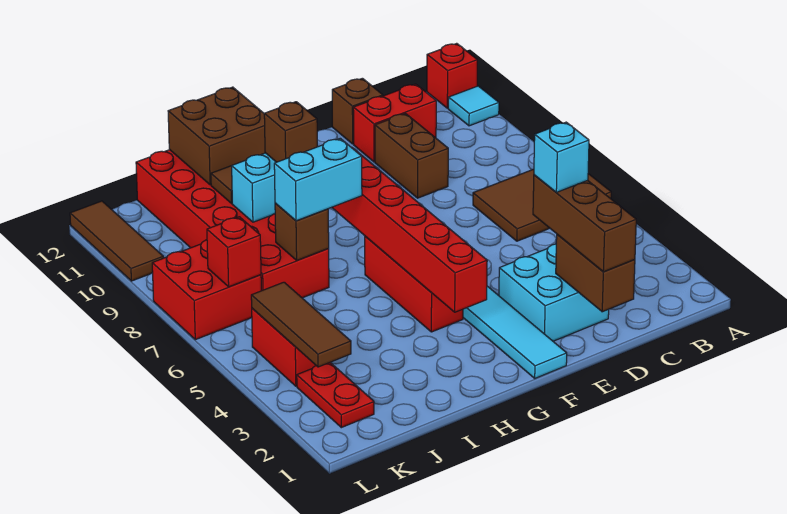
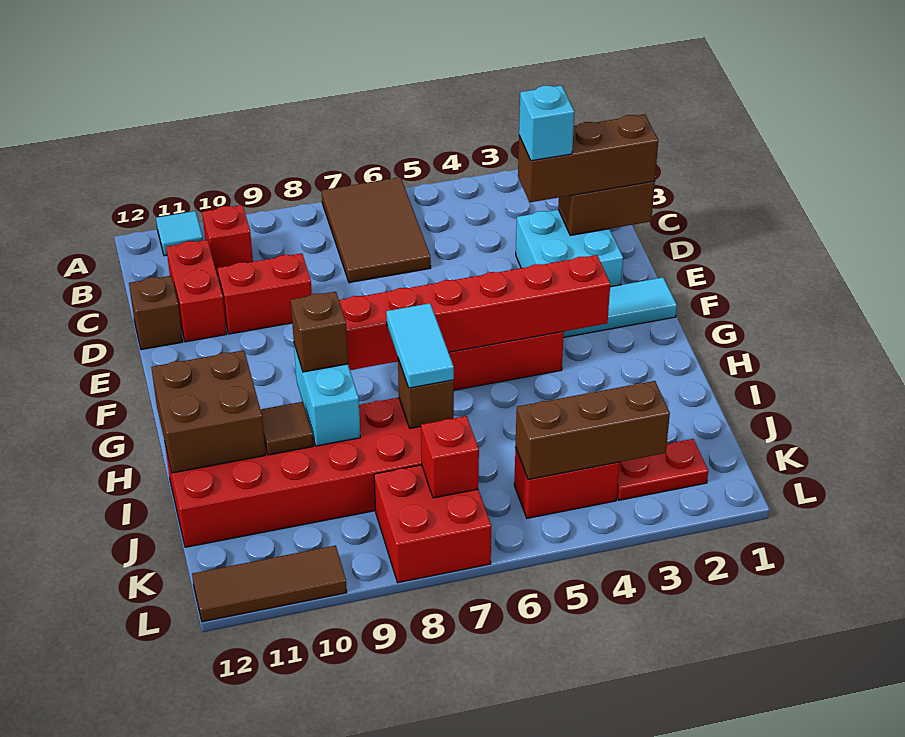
red brick A12 level 1 -> red brick B10 level 1
brown brick D9:D10 level 1 -> red brick D9:D10 level 1
cyan brick H7:I7 level 3 -> cyan tile H7:I7 level 3
brown tile K3:K5 level 2 -> brown brick K3:K5 level 2

